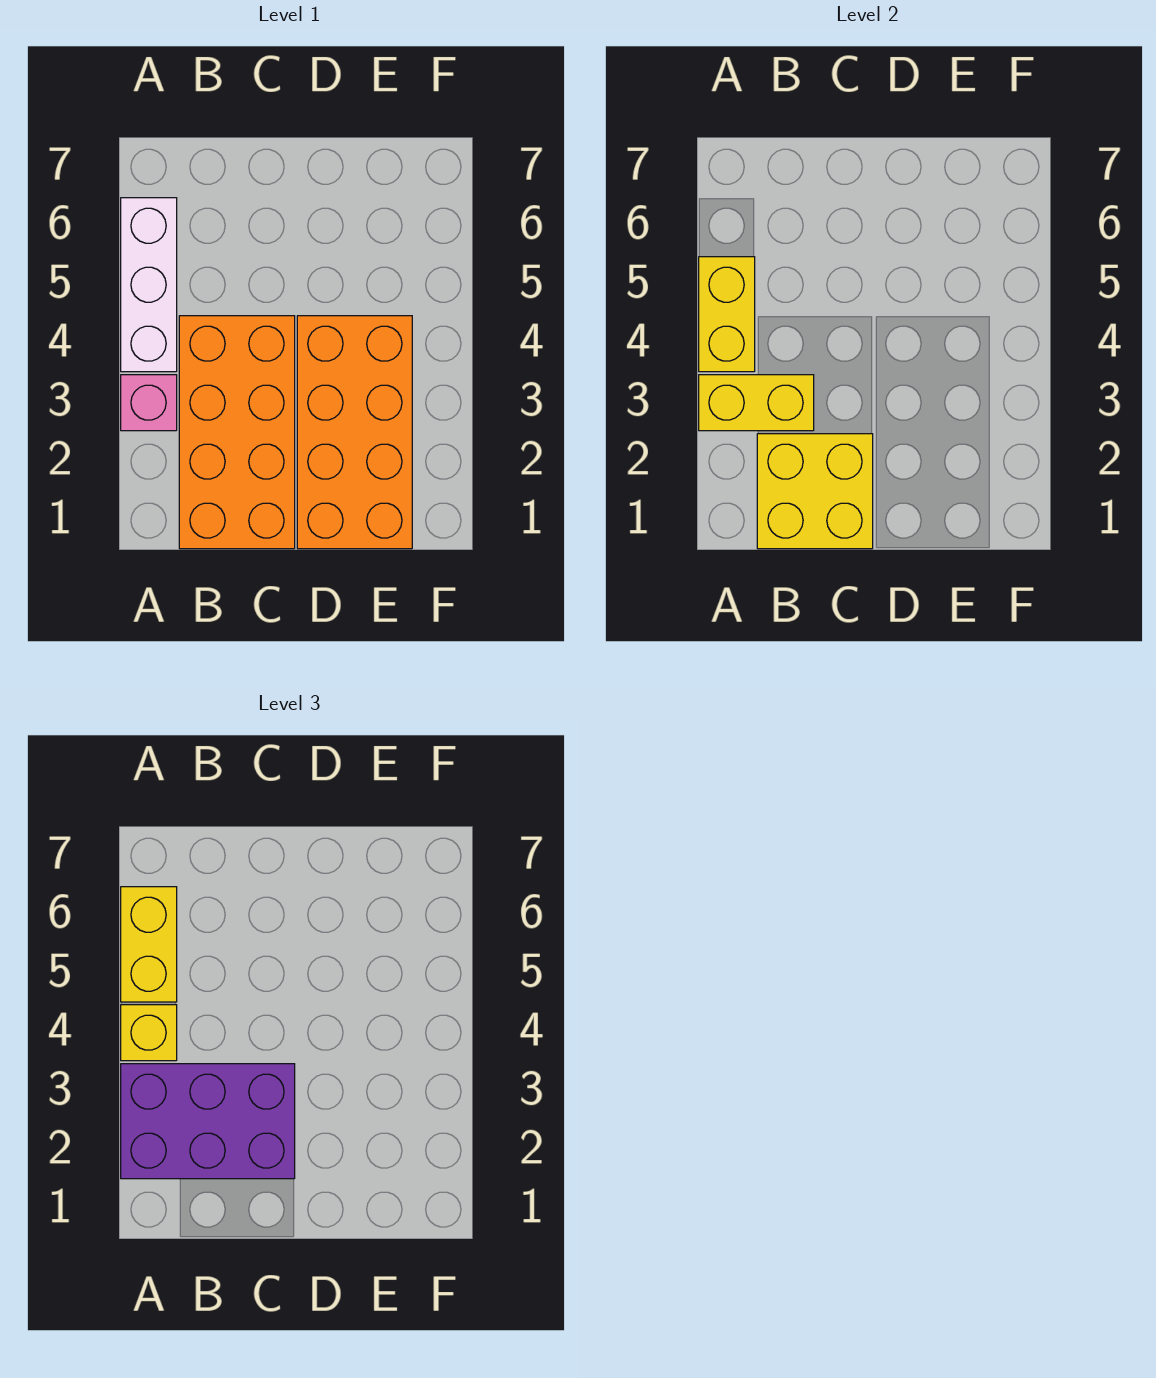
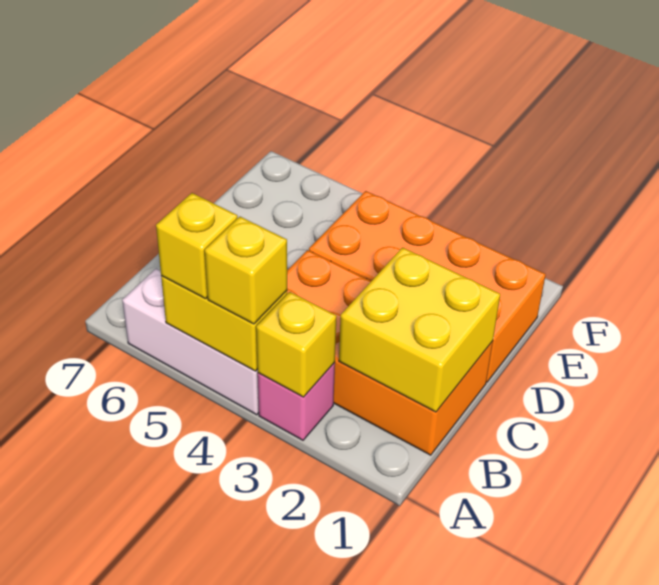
purple brick A2:C3 level 3 -> none
yellow brick A3:B3 level 2 -> yellow brick A3 level 2
yellow brick A5:A6 level 3 -> yellow brick A5 level 3

